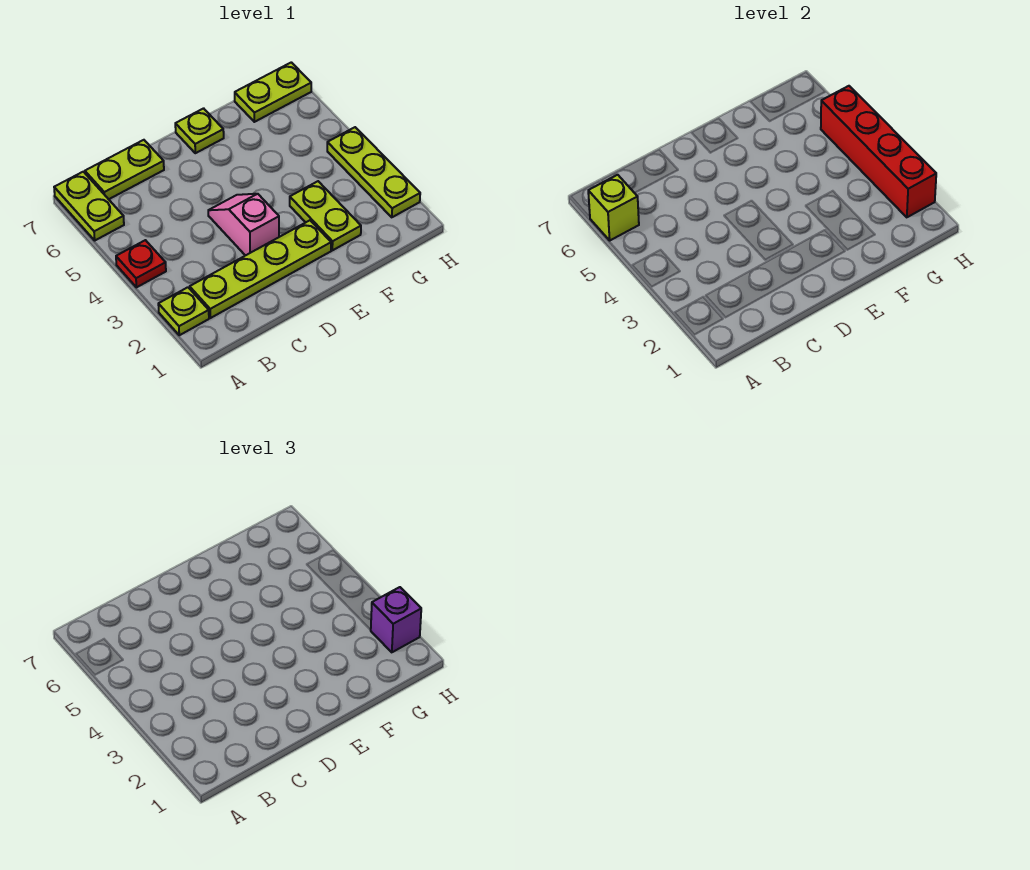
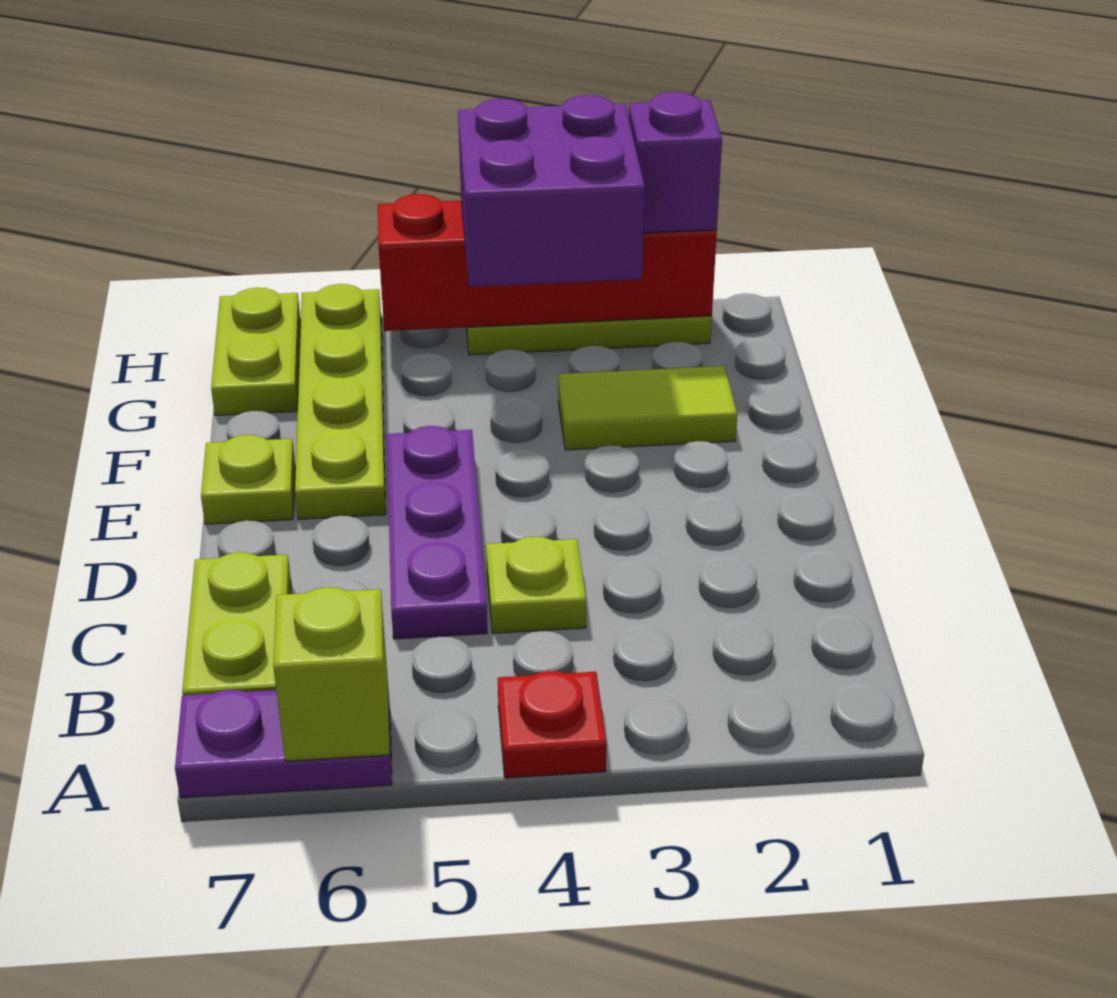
lime plate A2 level 1 -> lime plate C4 level 1
lime plate A6:A7 level 1 -> purple plate A6:A7 level 1
lime plate B2:E2 level 1 -> lime plate E6:H6 level 1
none -> purple plate C5:E5 level 1
pink slope D3:D4 level 1 top 3 -> none
lime plate F2:F3 level 1 -> lime tile F2:F3 level 1
none -> purple brick G3:H4 level 3

